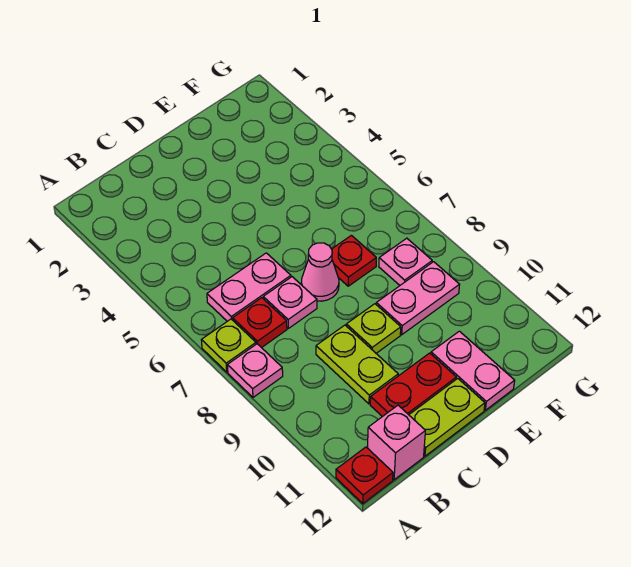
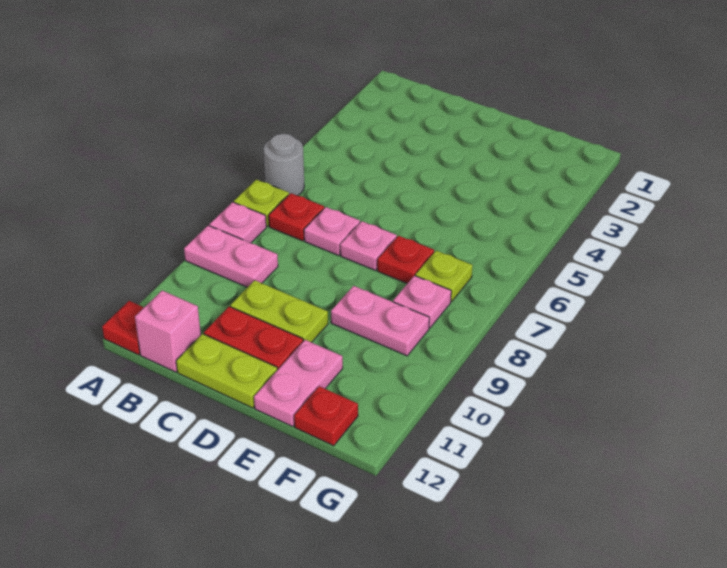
none -> grey round brick A6 level 1
pink plate B6:C6 level 1 -> pink plate A9:B9 level 1
lime plate C9:C10 level 1 -> lime plate C10:D10 level 1
pink cone D7 level 1 -> pink plate D7 level 1
lime plate D9 level 1 -> lime plate F7 level 1
none -> red plate F12 level 1

